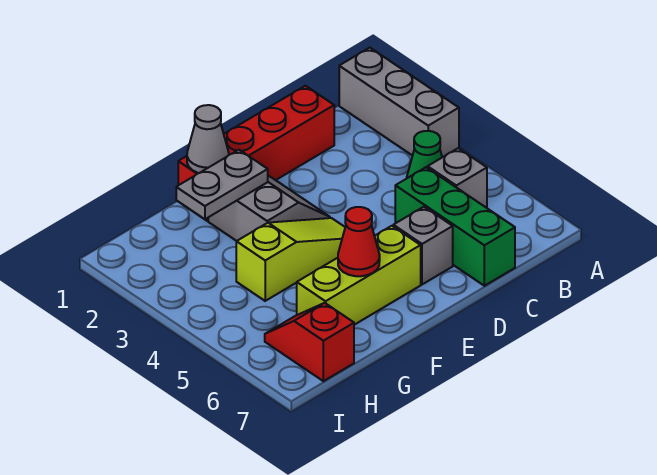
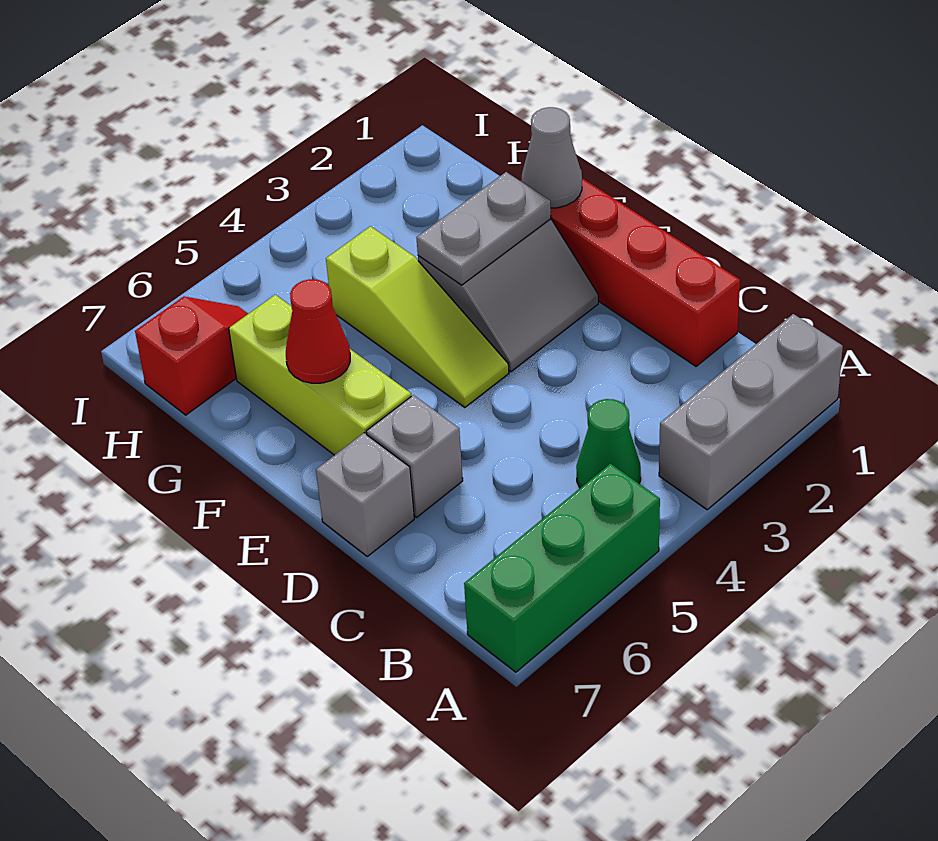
grey brick B5 level 1 -> grey brick D7 level 1
green brick C5:C7 level 1 -> green brick A5:A7 level 1
grey plate F2:G2 level 2 -> grey plate F2:F3 level 2

